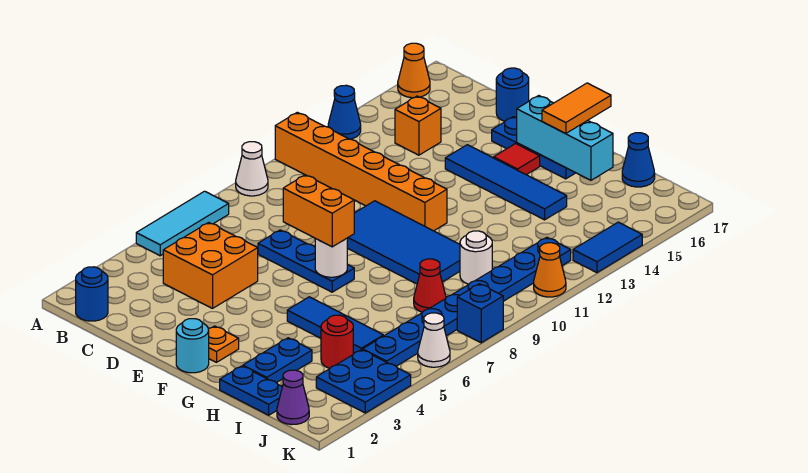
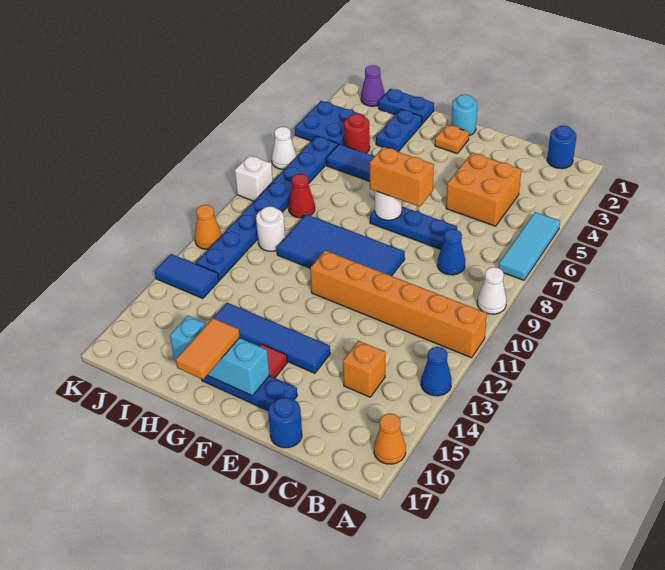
blue cone I17 level 1 -> blue cone C8 level 1
blue brick K8 level 1 -> white brick K8 level 1
blue tile K13:K14 level 1 -> blue tile J13:K13 level 1

